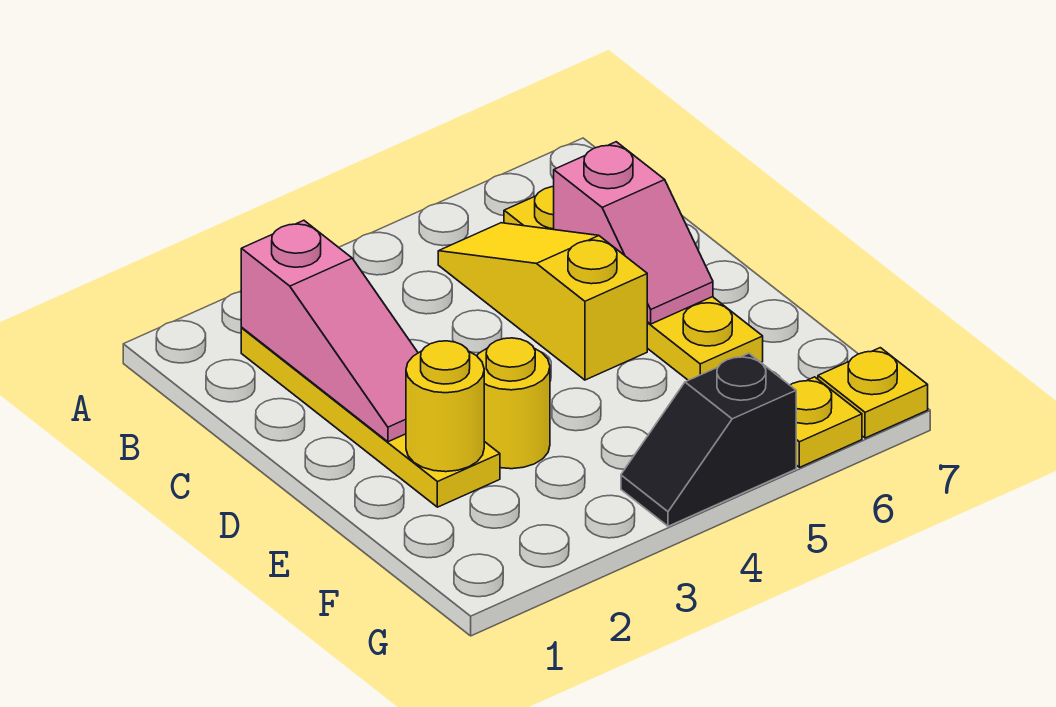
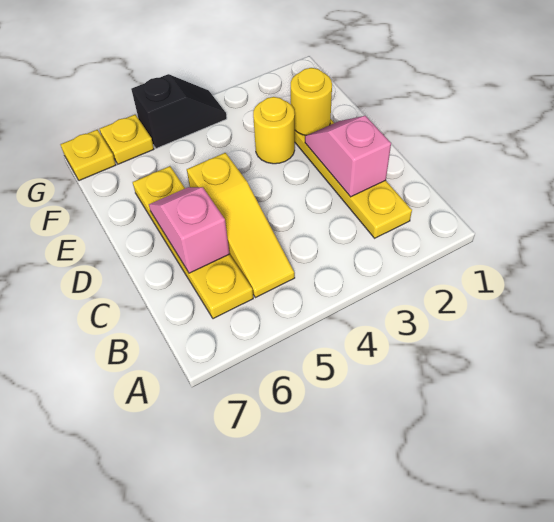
pink slope B2:D2 level 2 top B -> pink slope C2:D2 level 2 top C

